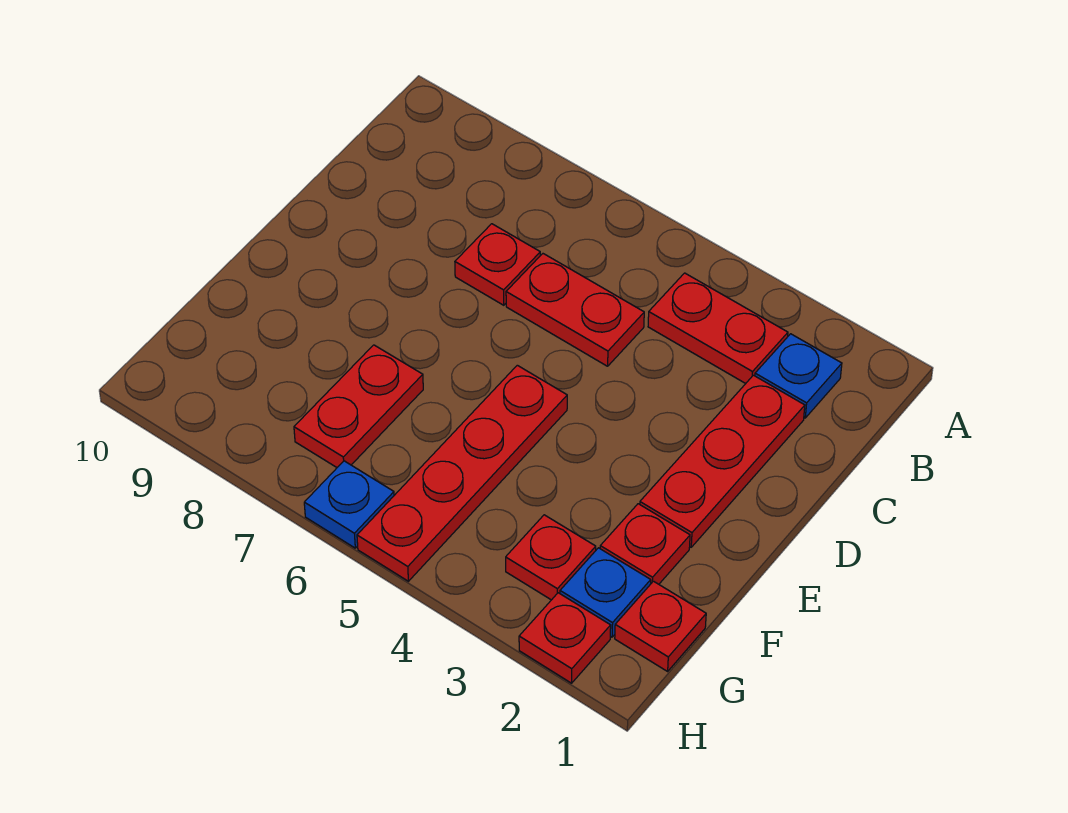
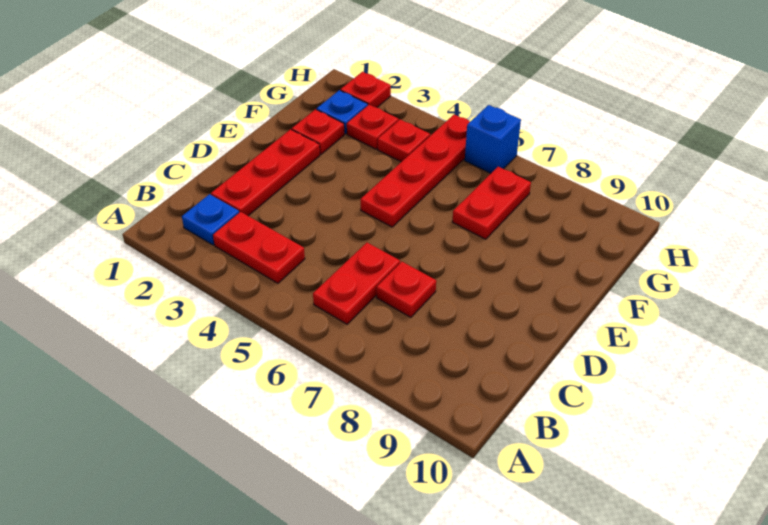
red plate C5:C6 level 1 -> red plate B6:C6 level 1
red plate G1 level 1 -> red plate G4 level 1
blue plate H6 level 1 -> blue brick H6 level 1

